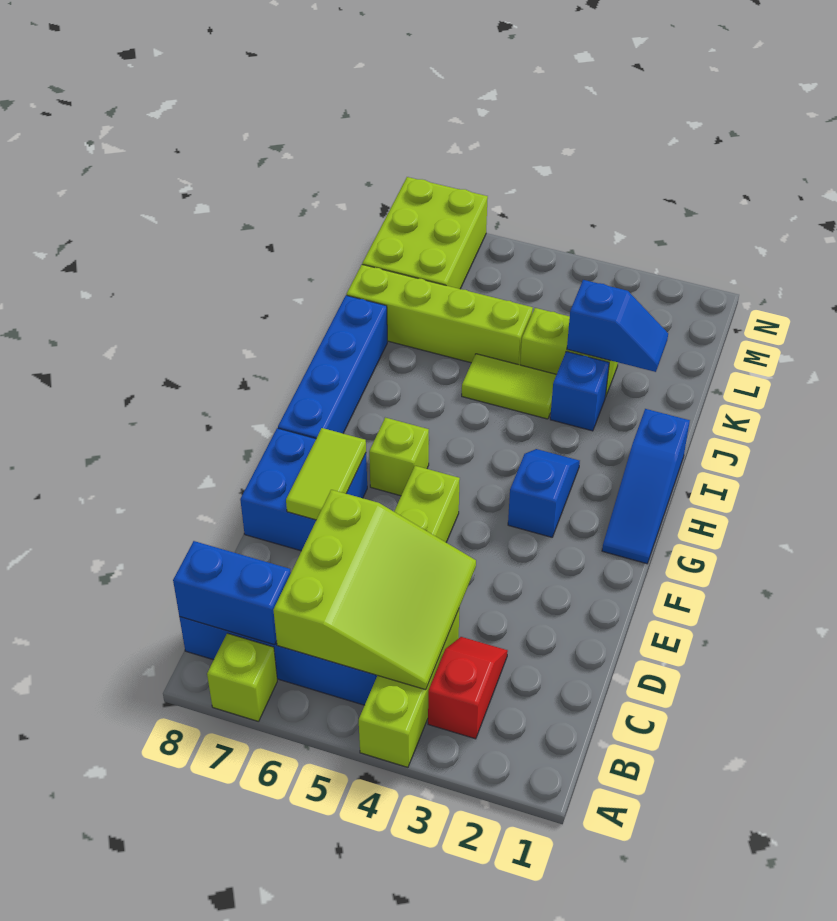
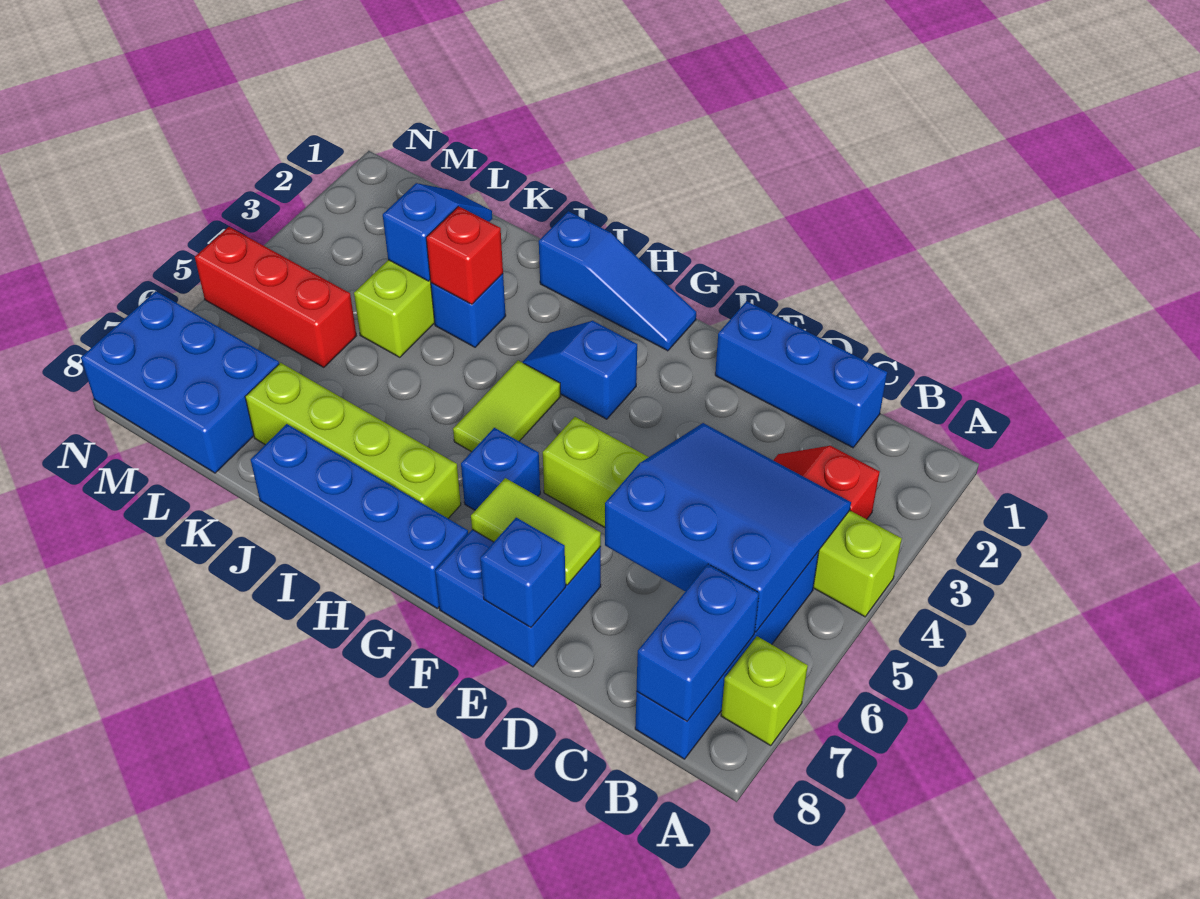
lime slope B4:D6 level 2 top 6 -> blue slope B4:D6 level 2 top 6
none -> blue brick C1:E1 level 1
none -> blue brick E8 level 2
lime brick G6 level 1 -> blue brick G6 level 1
none -> red brick J3 level 2
lime tile J4:J5 level 1 -> lime tile H4:H5 level 1
lime brick K5:K8 level 1 -> lime brick H7:K7 level 1
none -> red brick L5:N5 level 1
lime brick L7:N8 level 1 -> blue brick L7:N8 level 1

